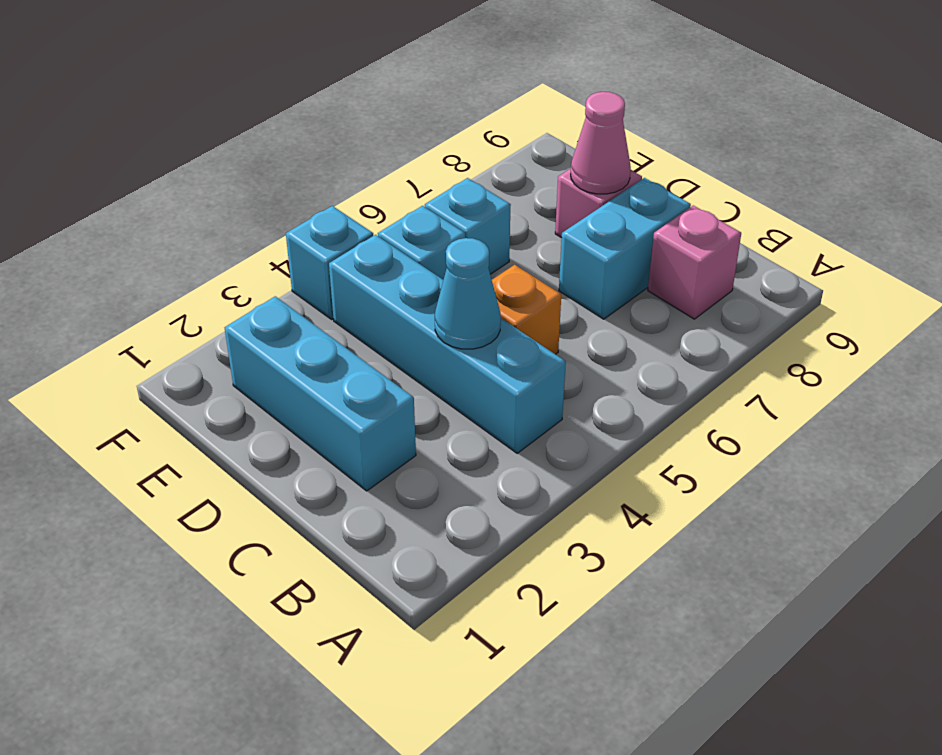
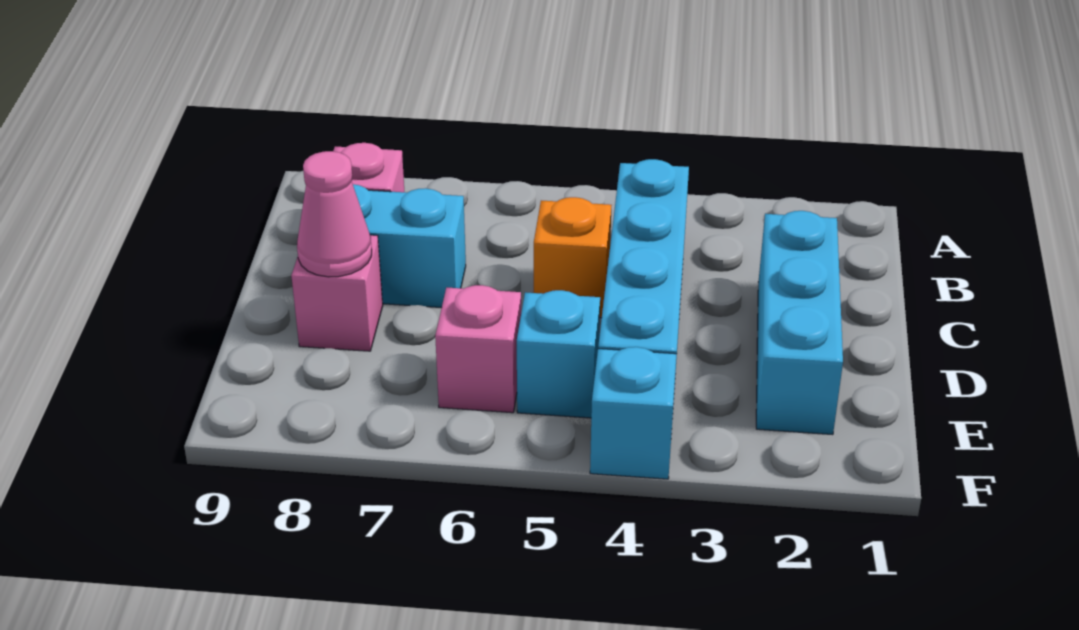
cyan cone C4 level 2 -> none
cyan brick E6 level 1 -> pink brick E6 level 1

